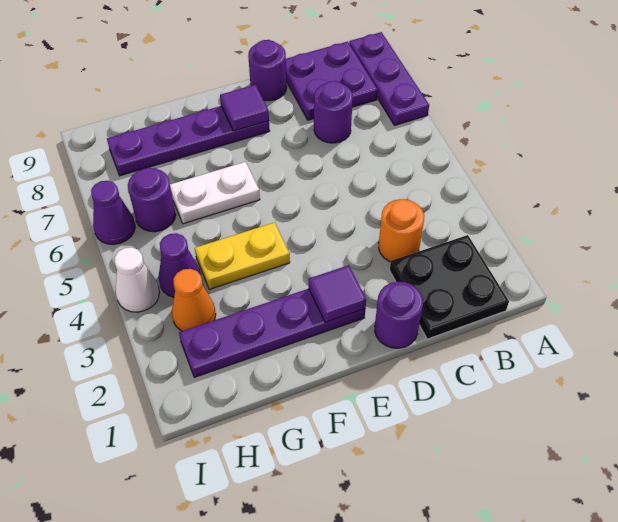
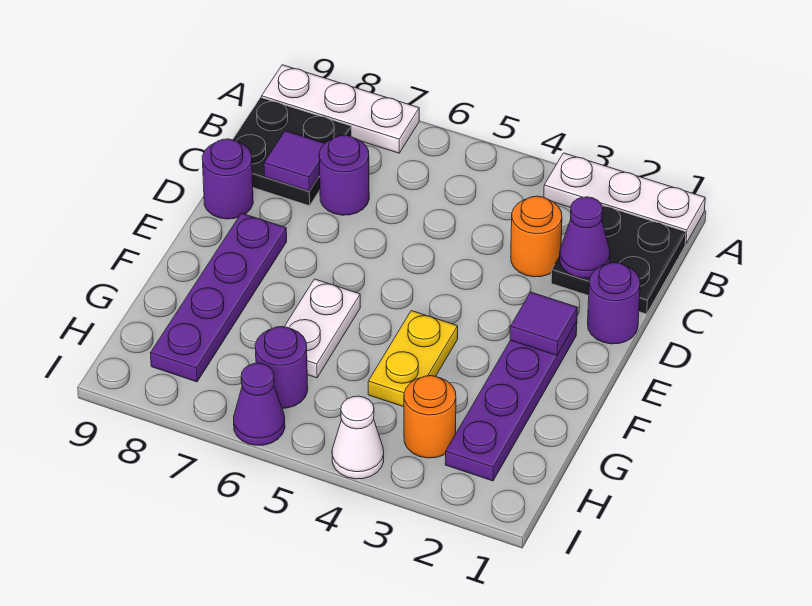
none -> white plate A1:A3 level 1
purple plate A7:A9 level 1 -> white plate A7:A9 level 1
purple plate B8:C9 level 1 -> black plate B8:C9 level 1
purple tile E8 level 2 -> purple tile C8 level 2
orange cone H3 level 1 -> orange round brick H3 level 1
purple cone H4 level 1 -> purple cone C2 level 2

